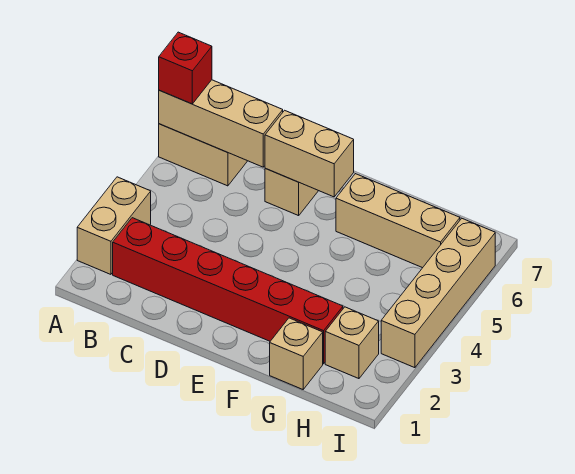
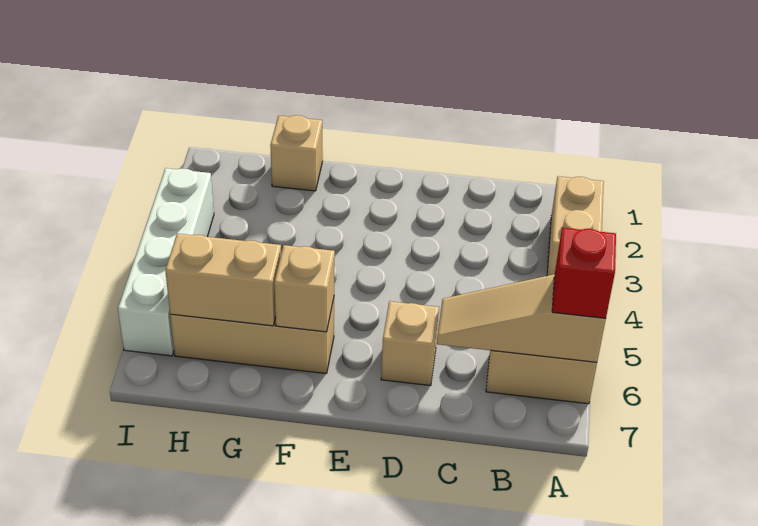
tan brick A6:C6 level 2 -> tan slope A6:C6 level 2 top A
red brick B2:G2 level 1 -> none
tan brick D6:E6 level 2 -> tan brick G6:H6 level 2
tan brick H2 level 1 -> tan brick F6 level 2
tan brick I3:I6 level 1 -> white brick I3:I6 level 1

